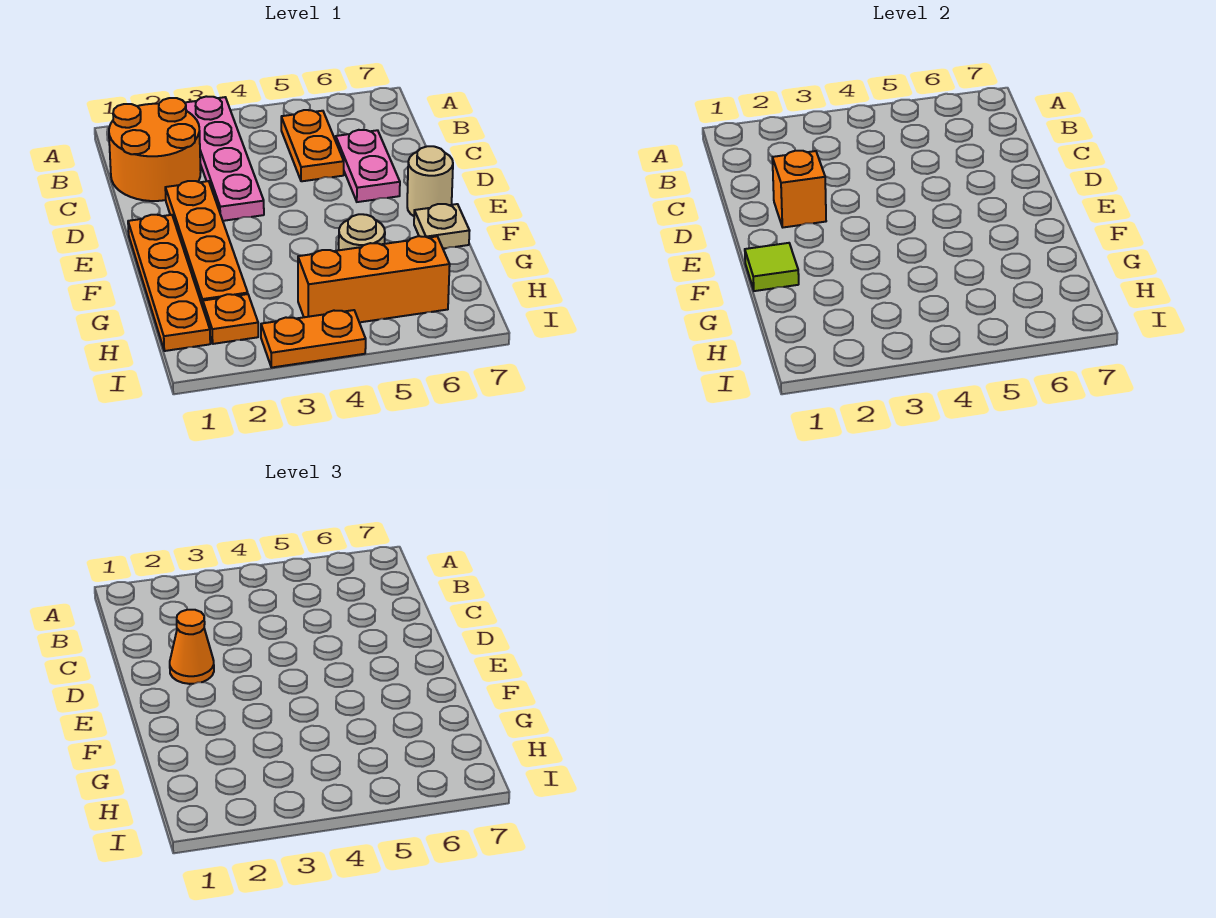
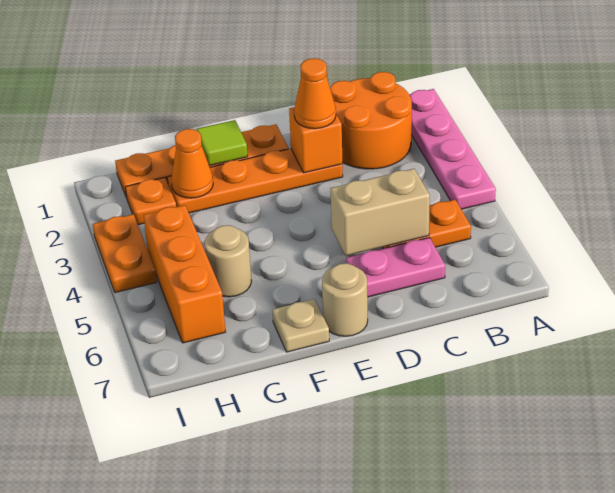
pink plate A3:D3 level 1 -> pink plate A1:A4 level 1
none -> tan brick C5:D5 level 2
none -> orange cone G2 level 2

